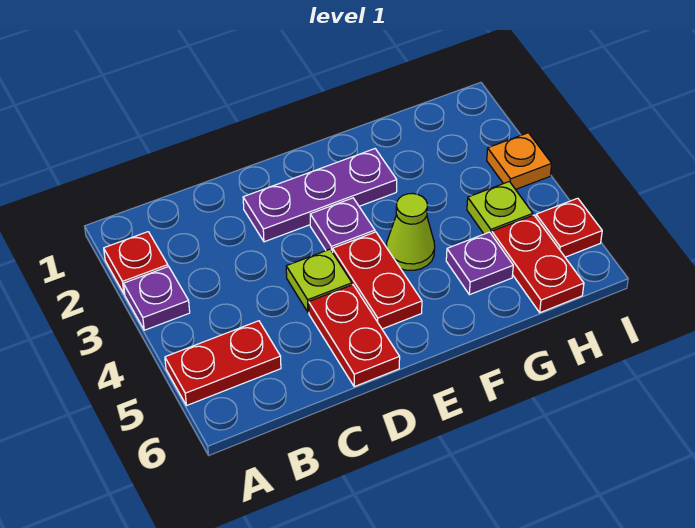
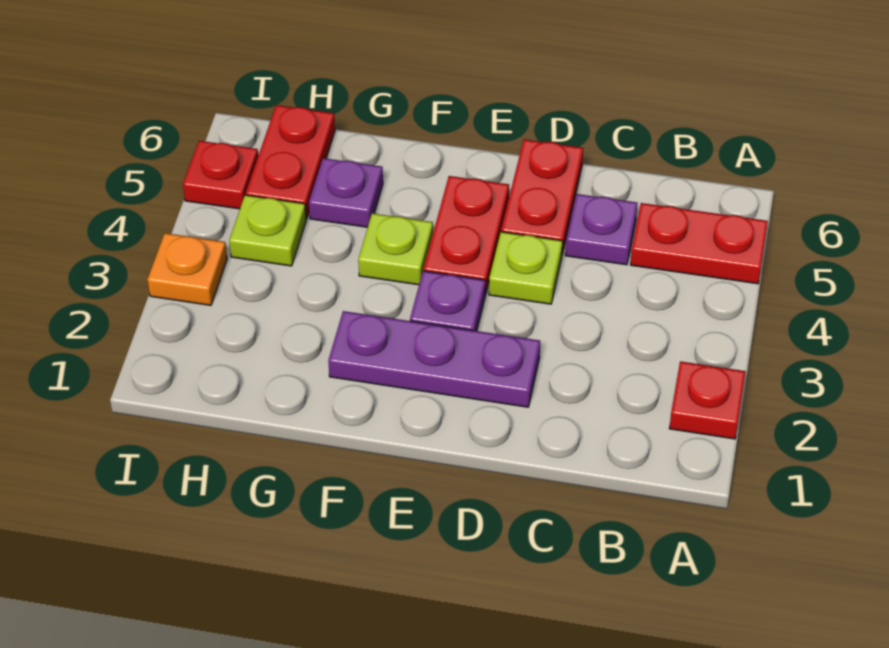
purple plate A3 level 1 -> purple plate C5 level 1
lime cone F4 level 1 -> lime plate F4 level 1

